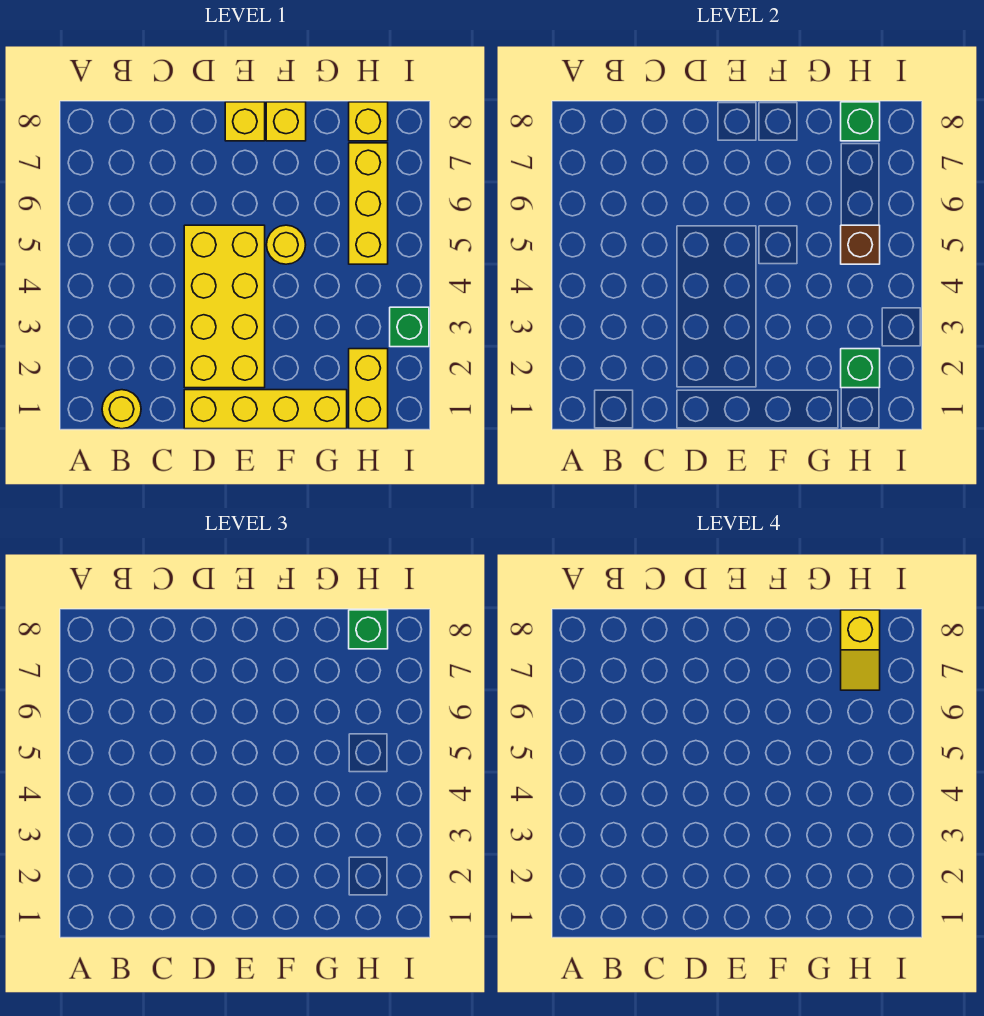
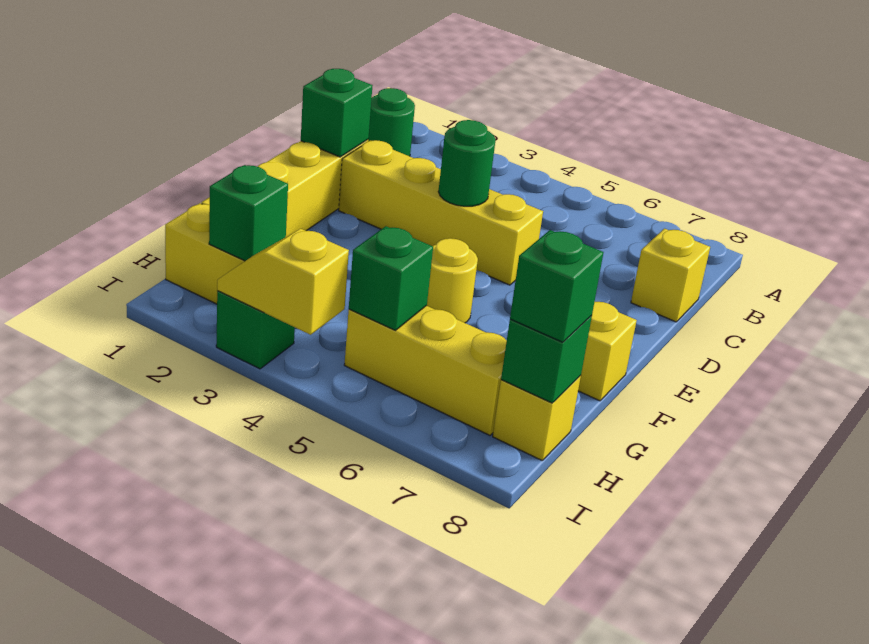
yellow round brick B1 level 1 -> green round brick B1 level 1
none -> green brick D1 level 2
yellow brick D2:E5 level 1 -> yellow brick D2:D5 level 1
none -> green round brick D4 level 2
yellow brick E8 level 1 -> yellow brick C8 level 1
brown brick H5 level 2 -> green brick H5 level 2
yellow slope H7:H8 level 4 top 8 -> yellow slope I3:I4 level 2 top 4

